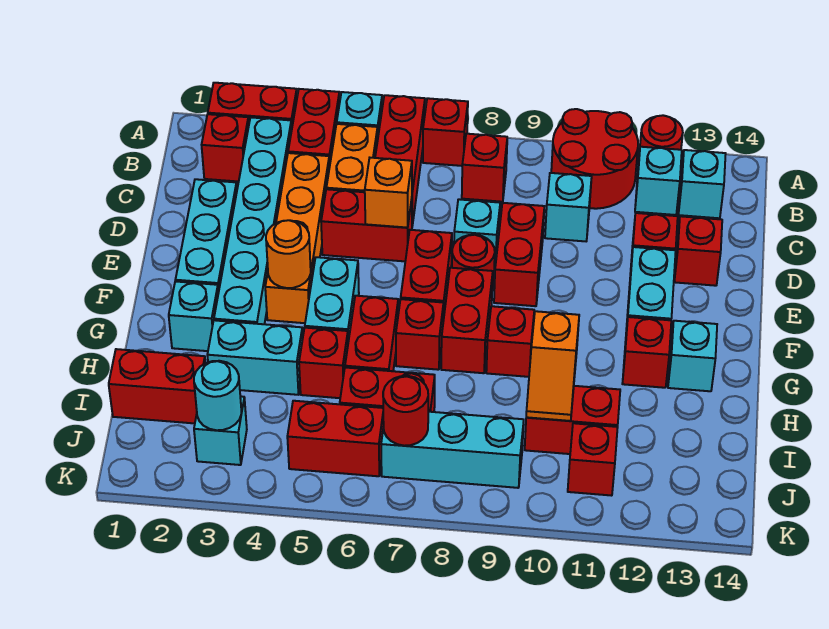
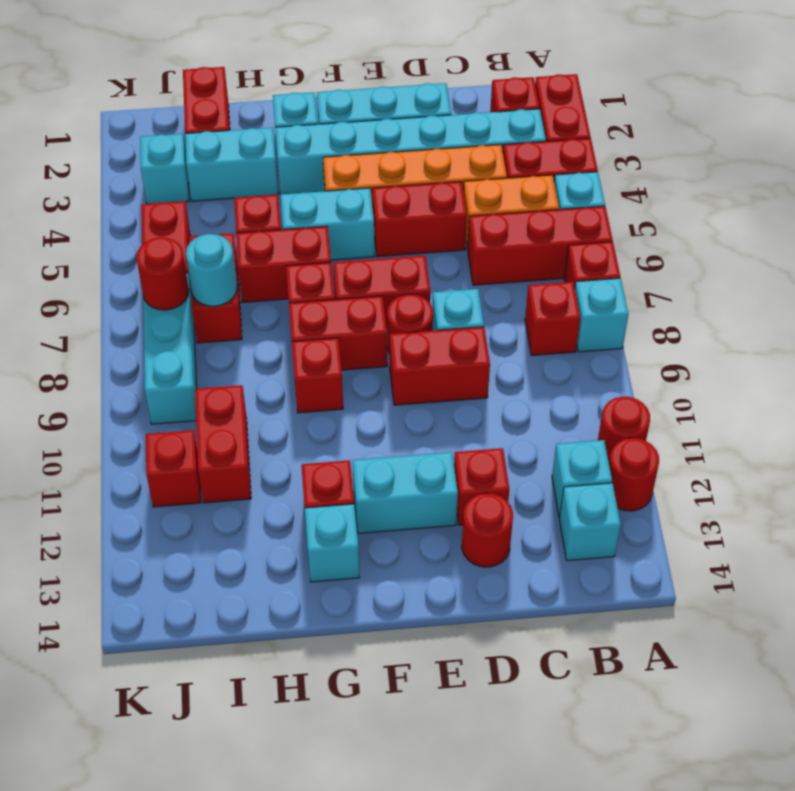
red round brick A10:B11 level 1 -> red round brick A11 level 1
cyan brick C10 level 1 -> cyan brick A8 level 1
red brick D5:D6 level 1 -> red brick D5:E5 level 1
orange brick D6 level 2 -> none
red brick D13 level 1 -> red round brick D13 level 1
orange round brick F4 level 2 -> none
cyan brick H3:H4 level 1 -> cyan brick H3:I3 level 1
orange slope H10:I10 level 2 top H -> none
cyan round brick J3 level 2 -> cyan round brick I7 level 2

